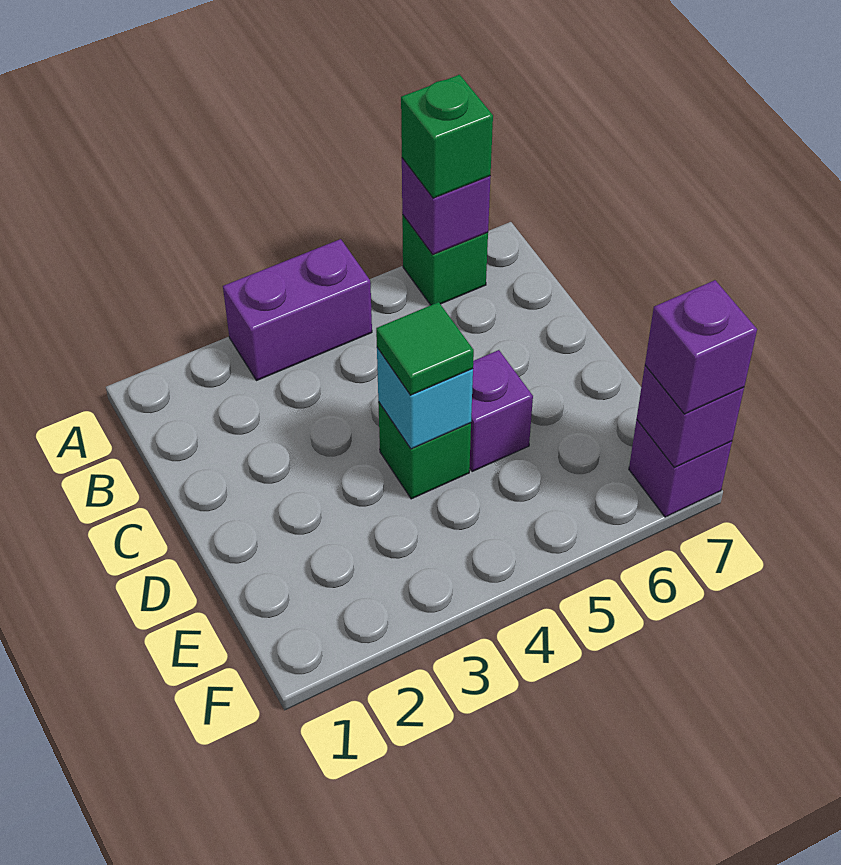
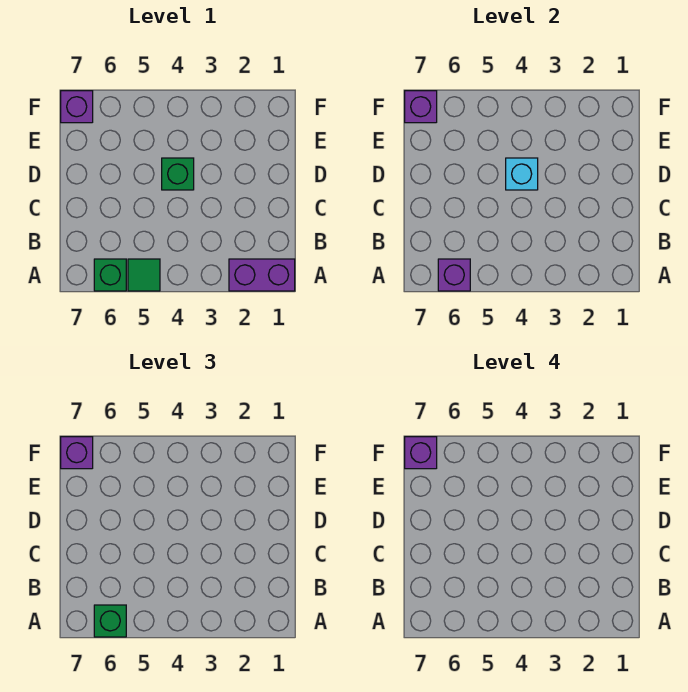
purple brick A3:A4 level 1 -> purple brick A1:A2 level 1
green tile D4 level 3 -> green tile A5 level 1
purple brick D5 level 1 -> purple brick F7 level 4

